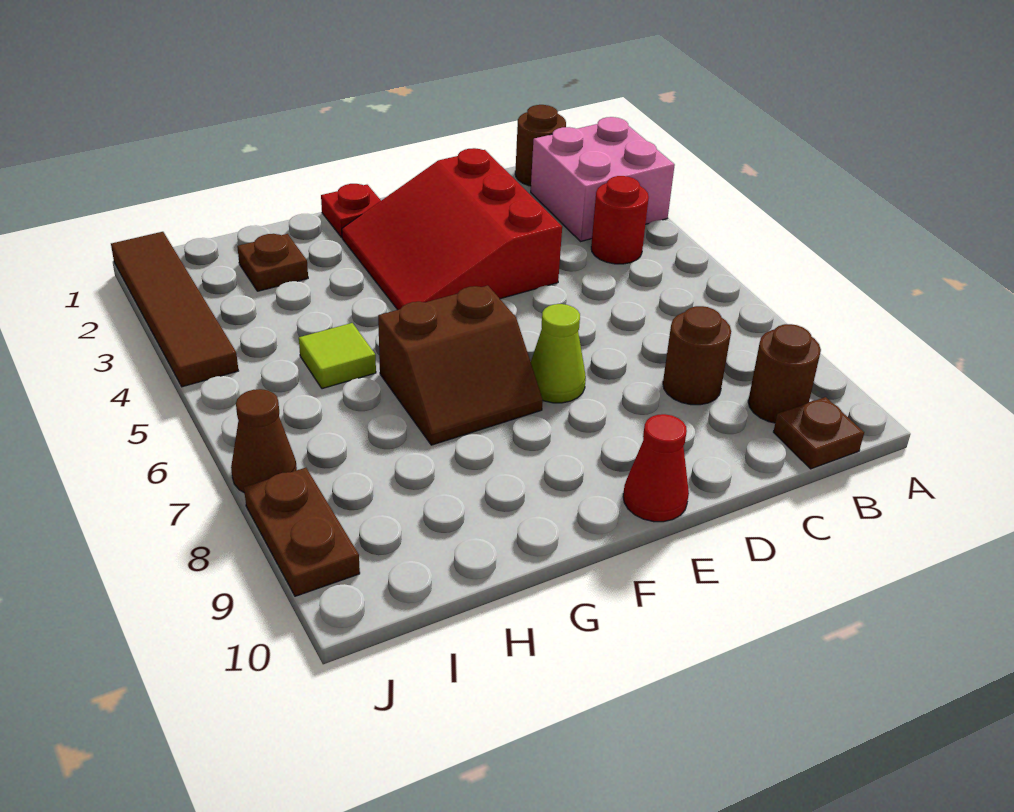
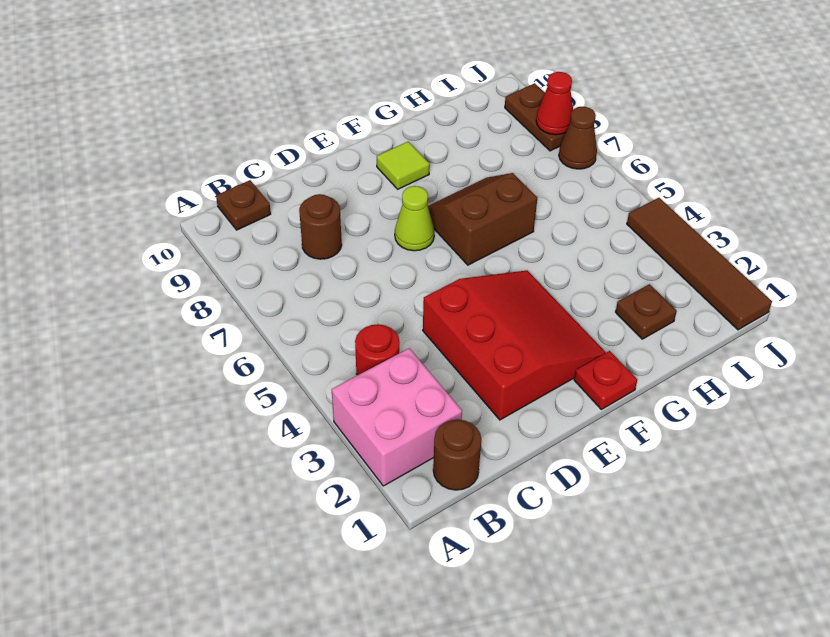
brown round brick B9 level 1 -> none
red cone E10 level 1 -> red cone J8 level 2
lime tile H5 level 1 -> lime tile F9 level 1

